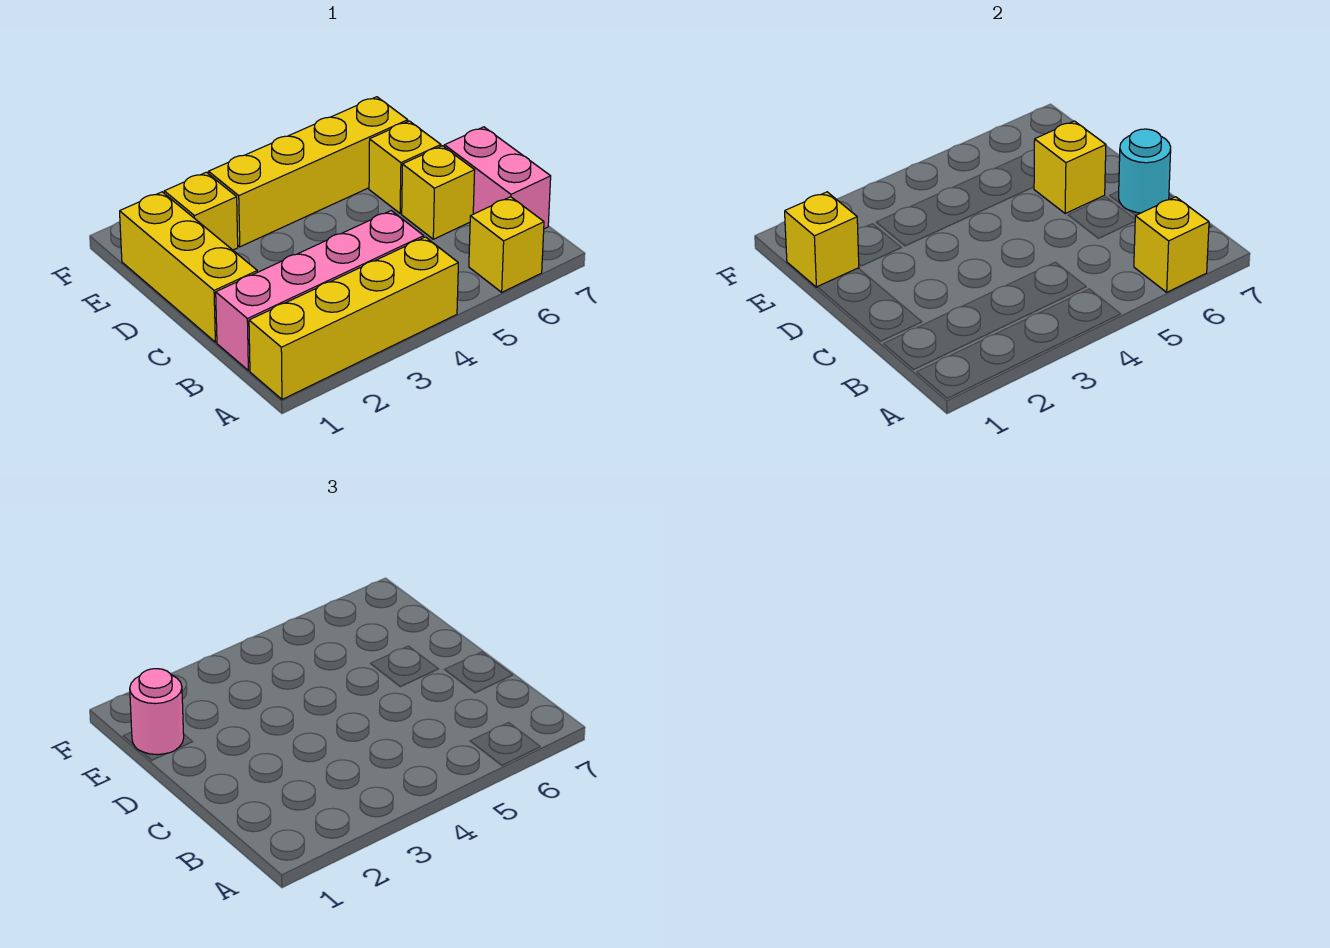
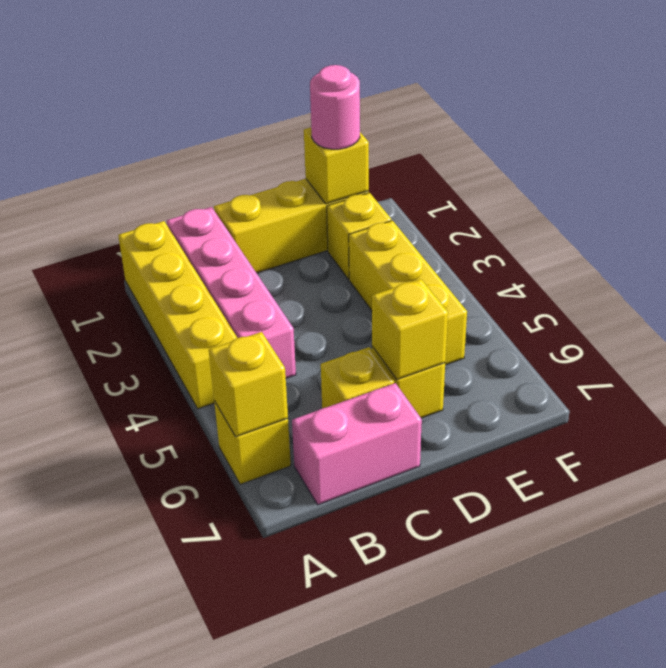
cyan round brick C7 level 2 -> none
yellow brick E3:E6 level 1 -> yellow brick E3:E5 level 1

